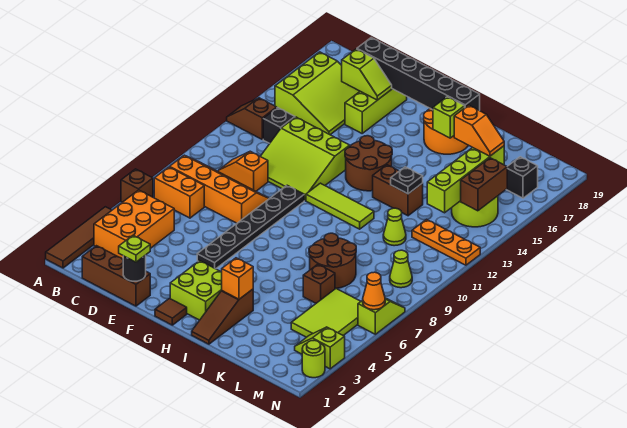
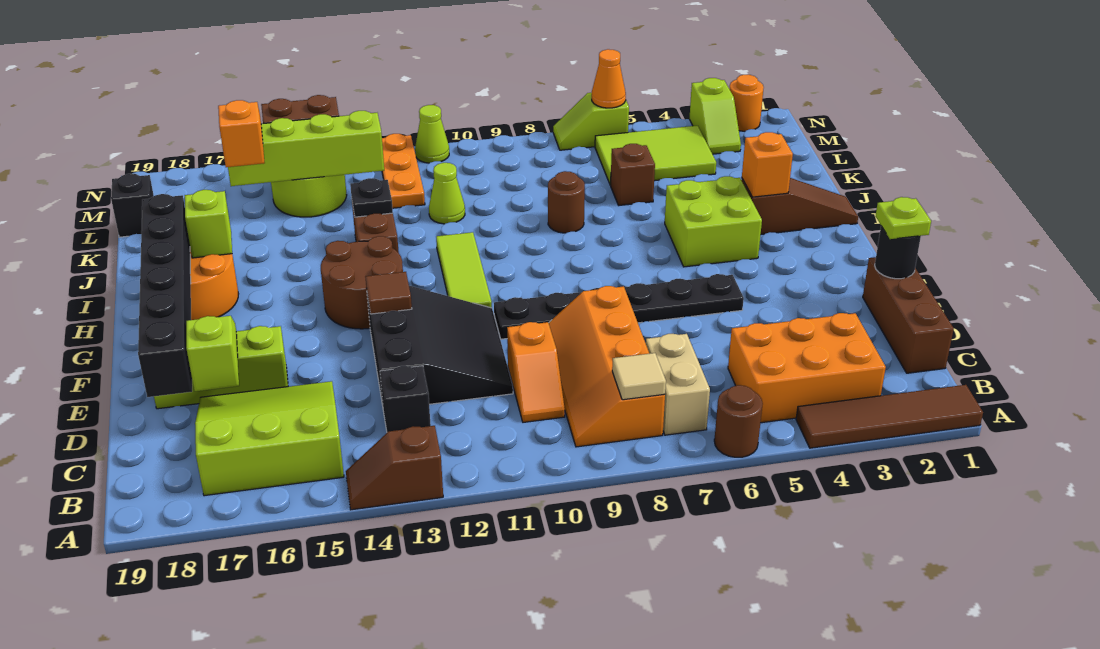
brown brick A6 level 1 -> brown round brick A6 level 1
brown slope A13:B13 level 1 top B -> brown slope A13:A14 level 1 top 13
orange brick B7:C7 level 1 -> tan brick B7:C7 level 1
none -> tan tile B8 level 2
lime slope D11:F13 level 1 top 13 -> black slope D11:F13 level 1 top 13
brown tile G1 level 1 -> brown tile F13 level 2
lime brick G2:H3 level 1 -> lime brick H4:I5 level 1
brown round brick J7:K8 level 1 -> brown round brick J8 level 1
lime cone M9 level 1 -> lime cone N11 level 1
black brick M17 level 1 -> black brick L19 level 1
lime round brick N2 level 1 -> orange round brick N2 level 1

